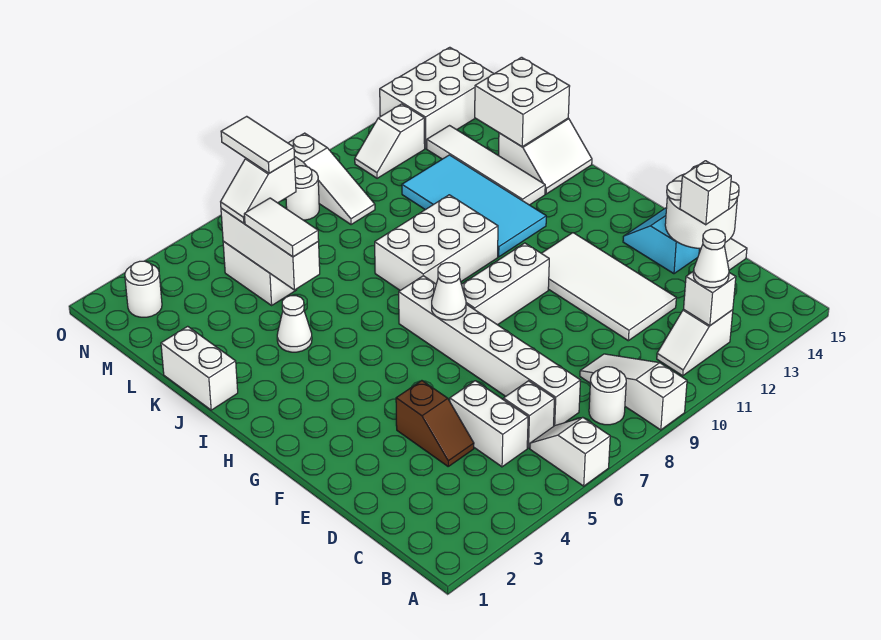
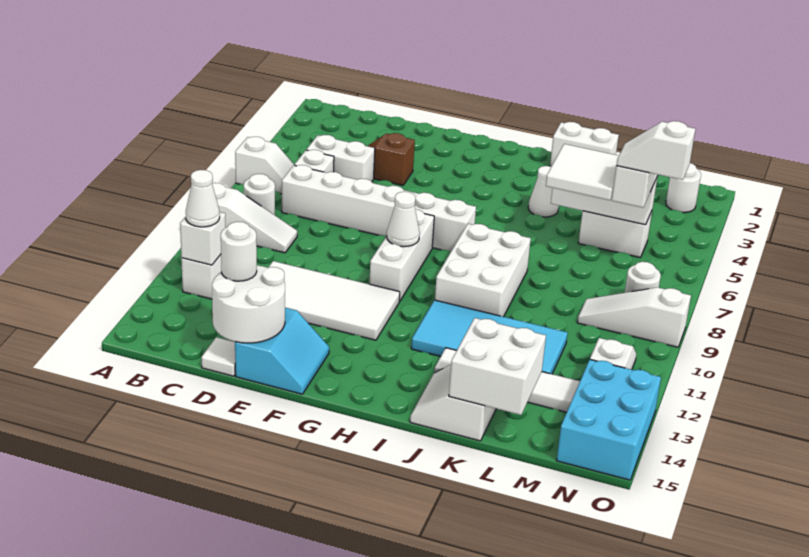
white brick D14 level 3 -> white round brick D14 level 3
white cone G7 level 2 -> white cone G9 level 2
white tile K5:L5 level 3 -> white tile K5:L6 level 3
white tile M6:N6 level 4 -> white slope M6:N6 level 4 top N
white brick N13:O15 level 1 -> cyan brick N13:O15 level 1

